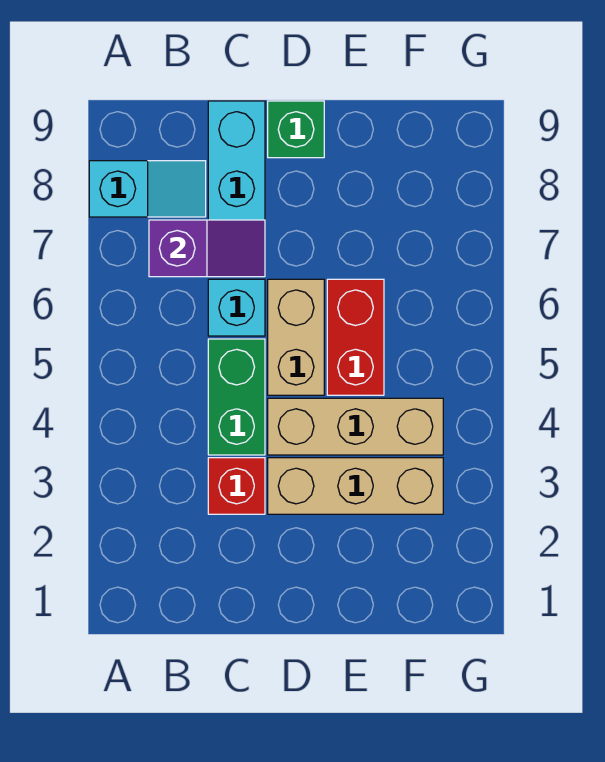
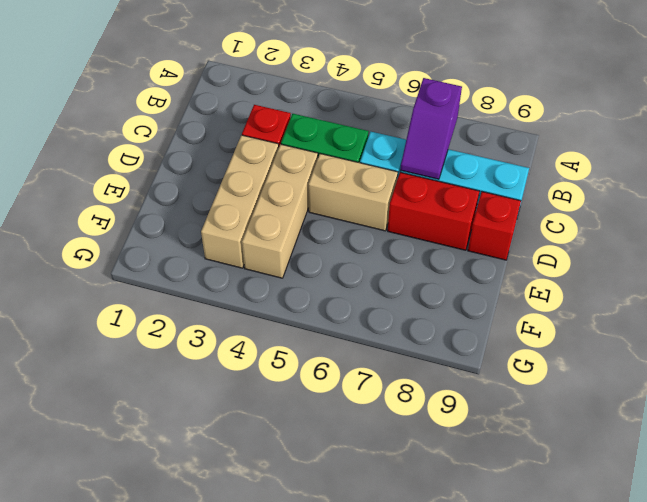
cyan slope A8:B8 level 1 top A -> none
green brick D9 level 1 -> red brick D9 level 1
red brick E5:E6 level 1 -> red brick D7:D8 level 1

